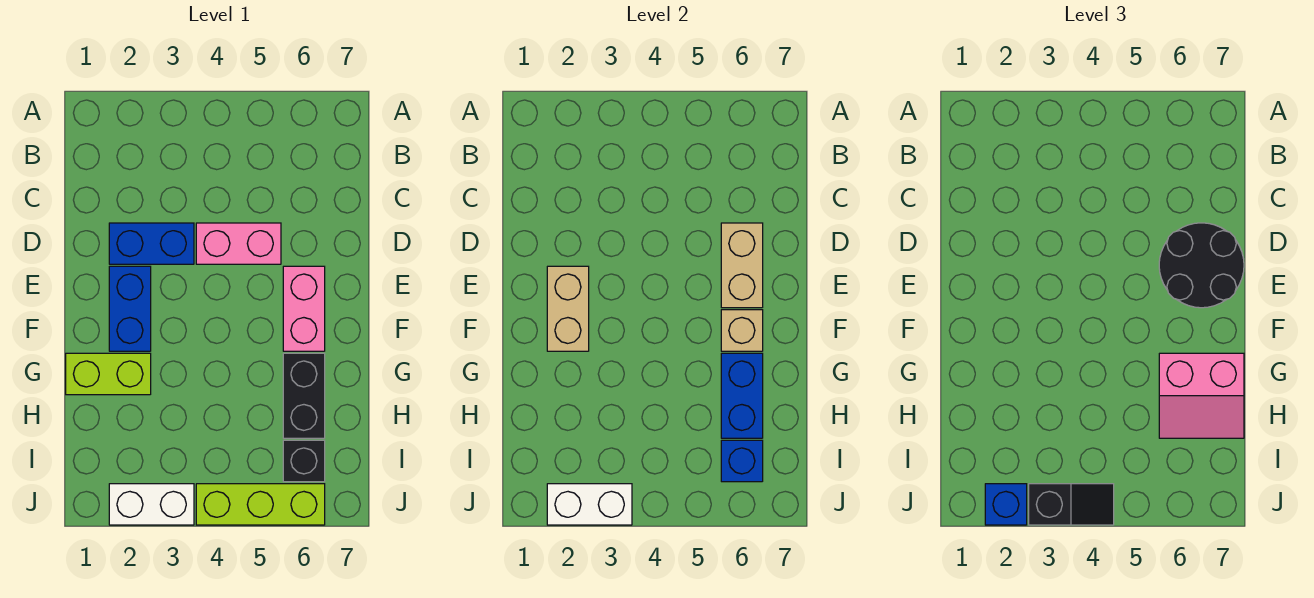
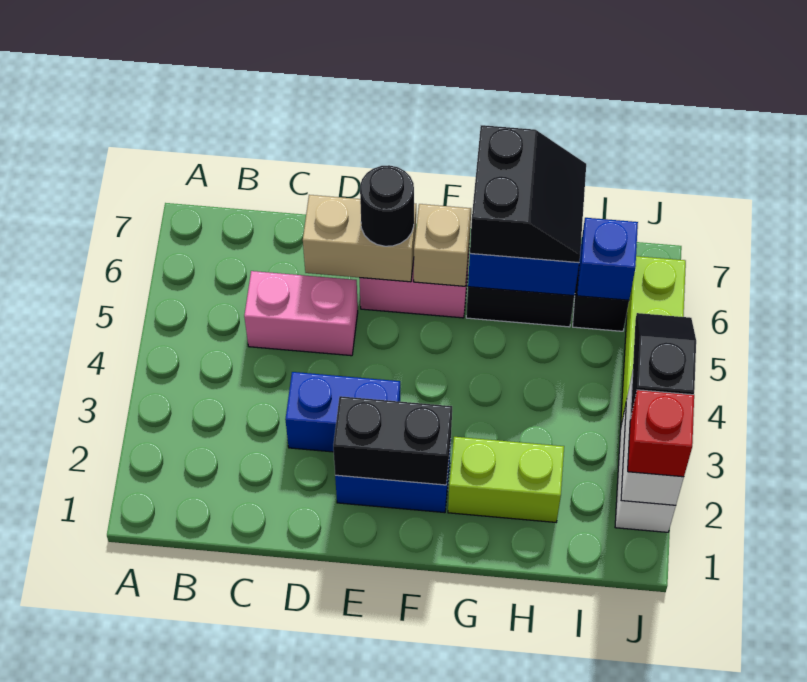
blue brick D2:D3 level 1 -> blue brick D3:E3 level 1
pink brick D4:D5 level 1 -> pink brick C5:D5 level 1
black round brick D6:E7 level 3 -> black round brick E6 level 3
tan brick E2:F2 level 2 -> black brick E2:F2 level 2
lime brick G1:G2 level 1 -> lime brick G2:H2 level 1
pink slope G6:H7 level 3 top G -> black slope G6:H7 level 3 top G
blue brick J2 level 3 -> red brick J2 level 3

